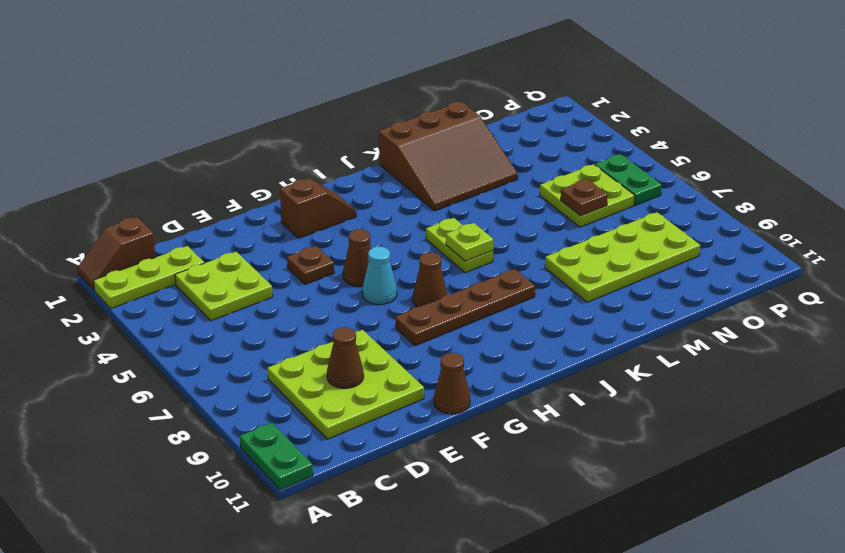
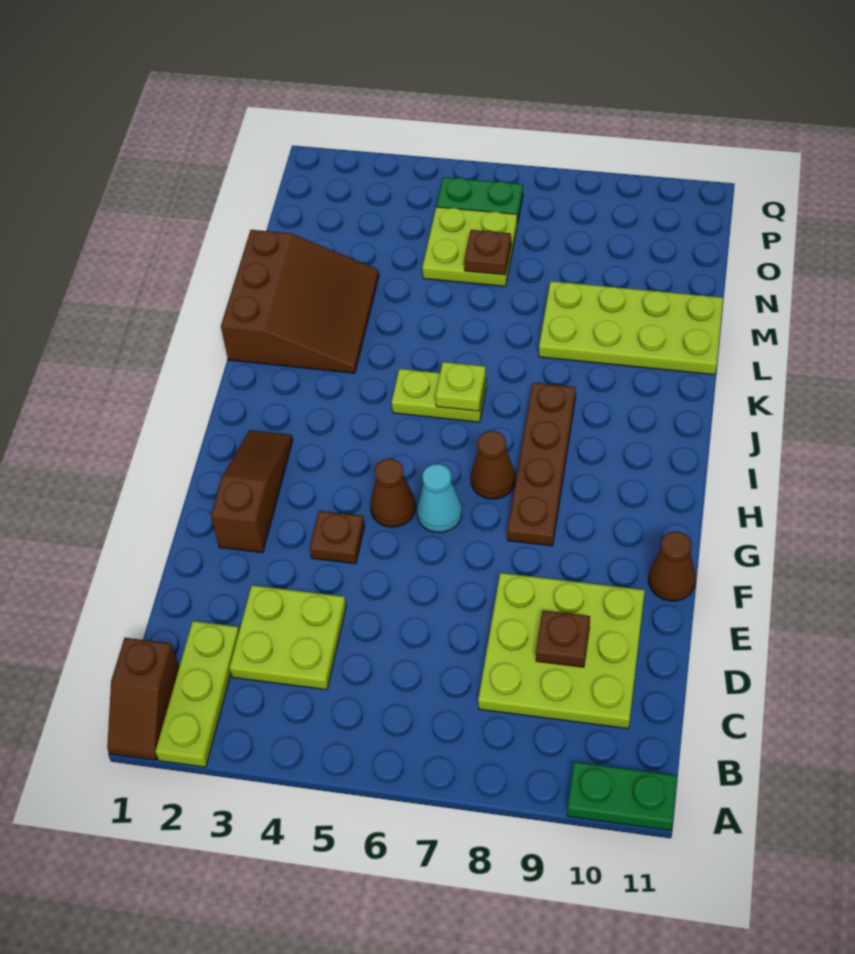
brown cone D9 level 2 -> brown plate D9 level 2
brown slope G2:H2 level 1 top G -> brown slope F2:H2 level 1 top F
lime plate L8:O9 level 1 -> lime plate L8:M11 level 1

